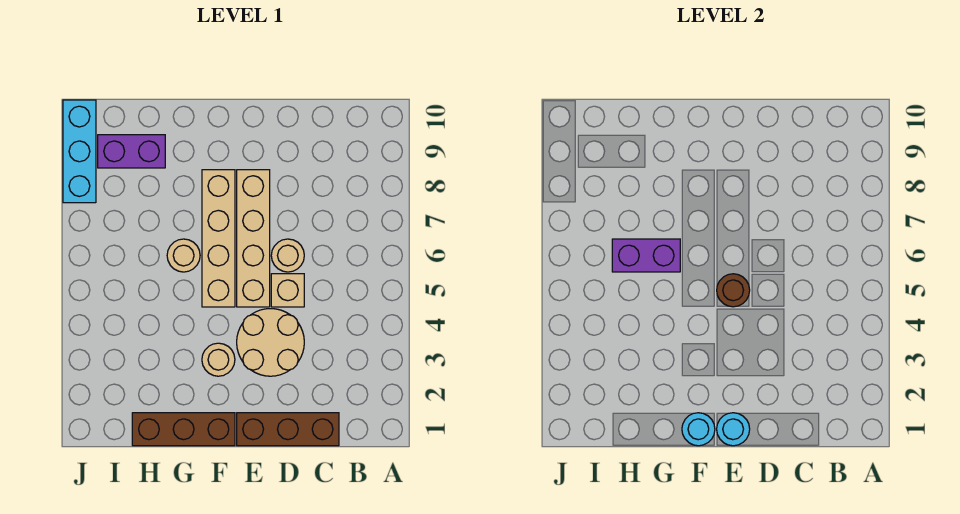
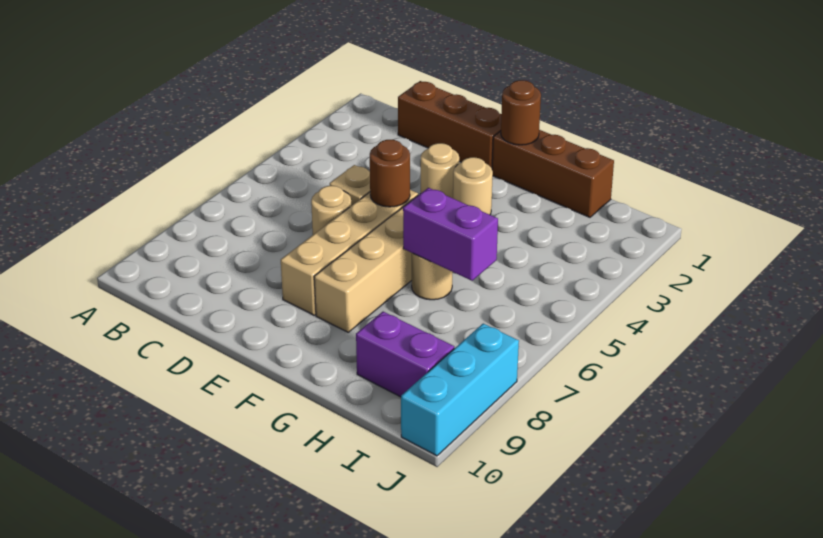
tan round brick D3:E4 level 1 -> tan round brick E3 level 1
cyan round brick E1 level 2 -> none
cyan round brick F1 level 2 -> brown round brick F1 level 2

